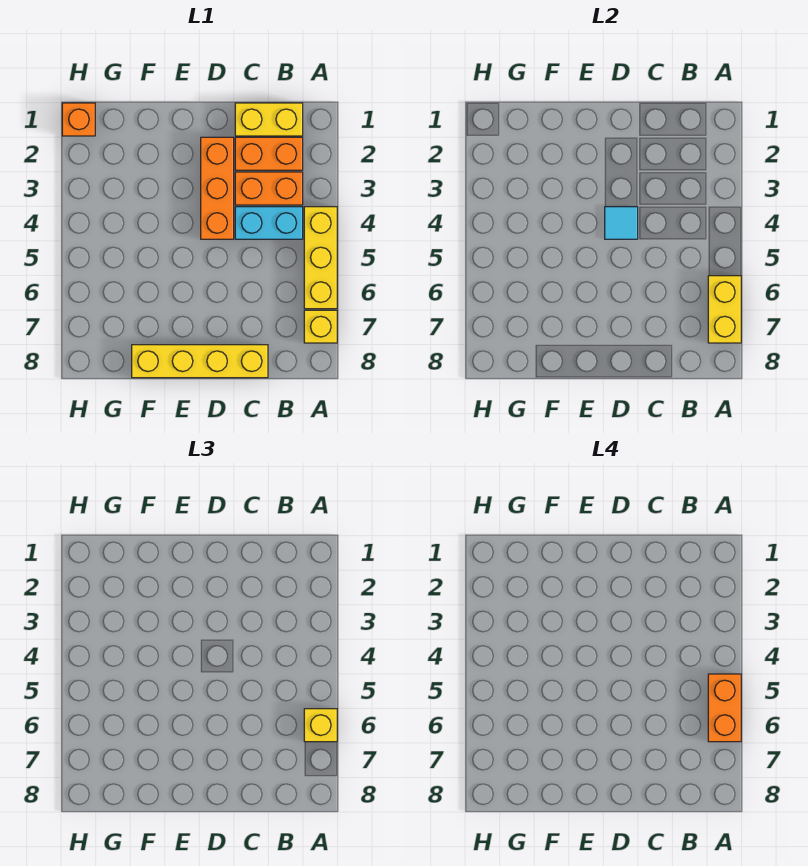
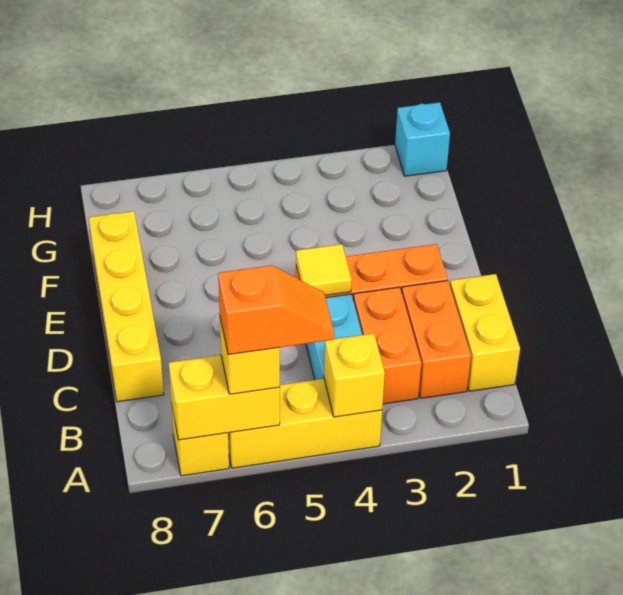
none -> yellow brick A4 level 2
orange brick A5:A6 level 4 -> orange slope A5:A6 level 4 top 6
cyan tile D4 level 2 -> yellow tile D4 level 2
orange brick H1 level 1 -> cyan brick H1 level 1

